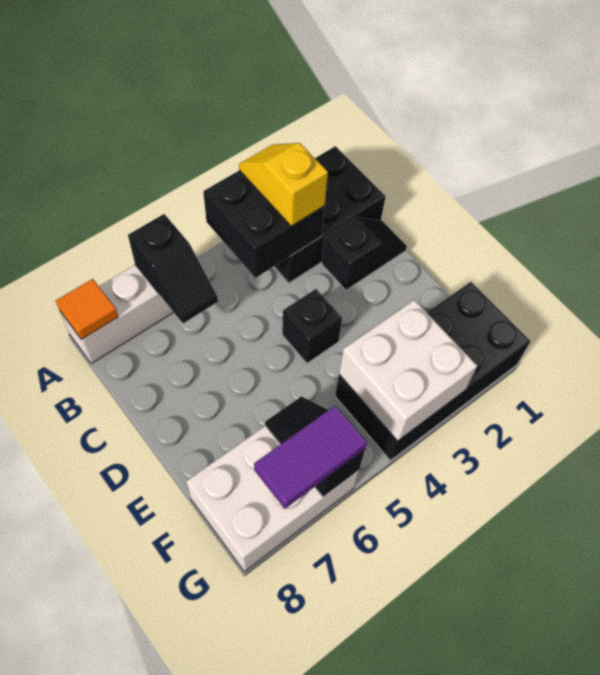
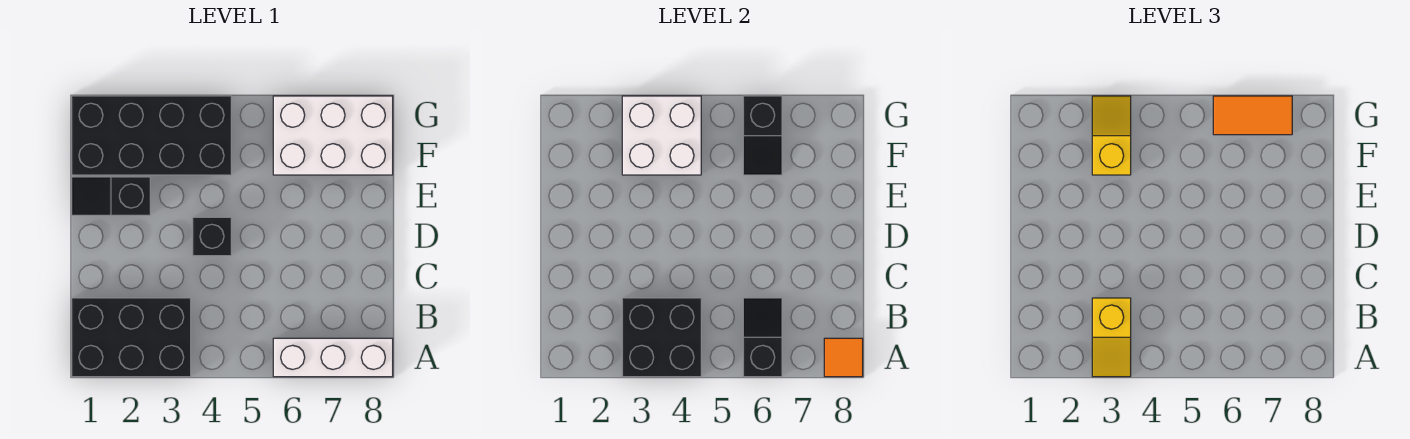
black slope C1:C2 level 1 top 2 -> black slope E1:E2 level 1 top 2
none -> yellow slope F3:G3 level 3 top F
purple tile G6:G7 level 3 -> orange tile G6:G7 level 3

